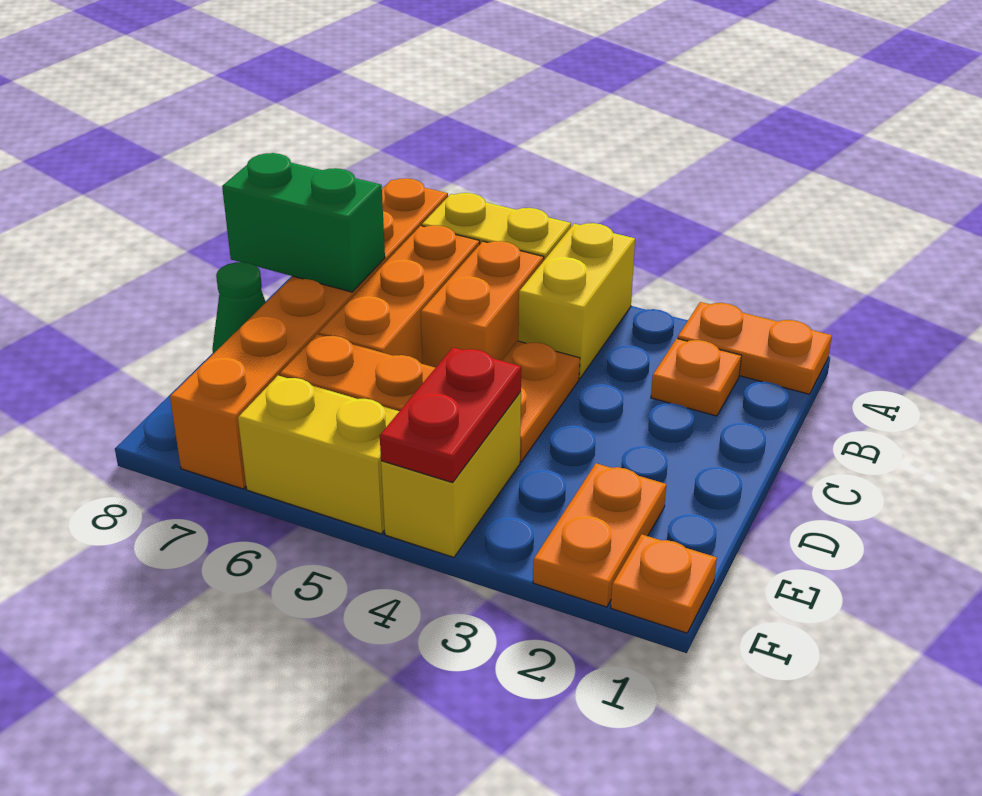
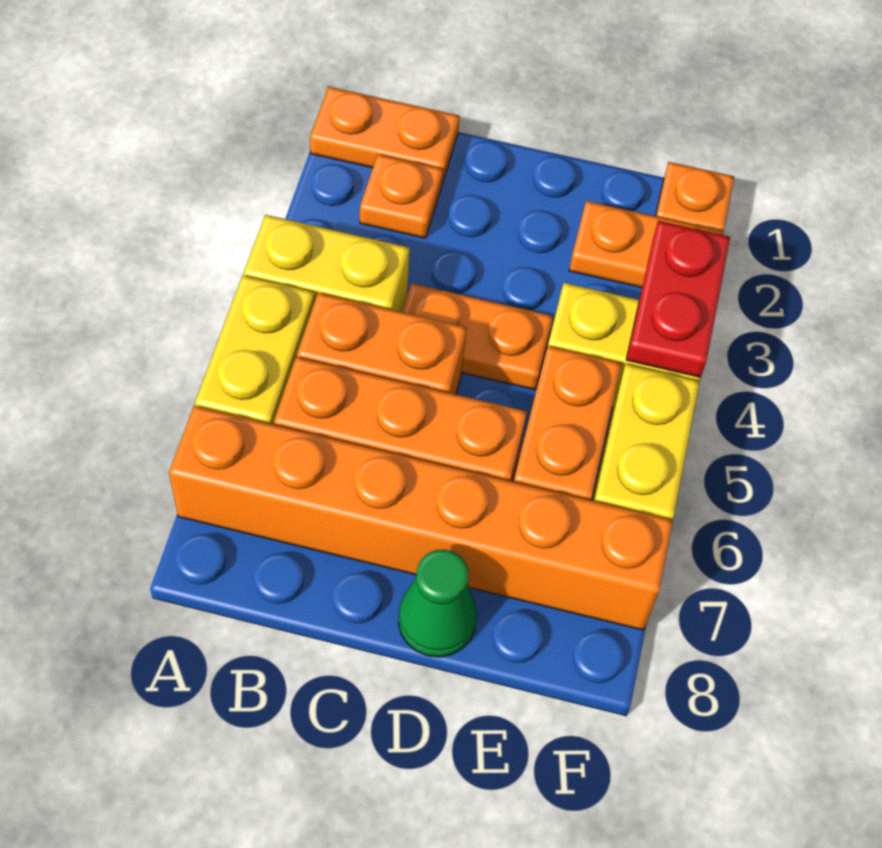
orange plate A1:A2 level 1 -> orange plate A1:B1 level 1
green brick C7:C8 level 2 -> none
red plate E4:F4 level 2 -> red plate F3:F4 level 2

